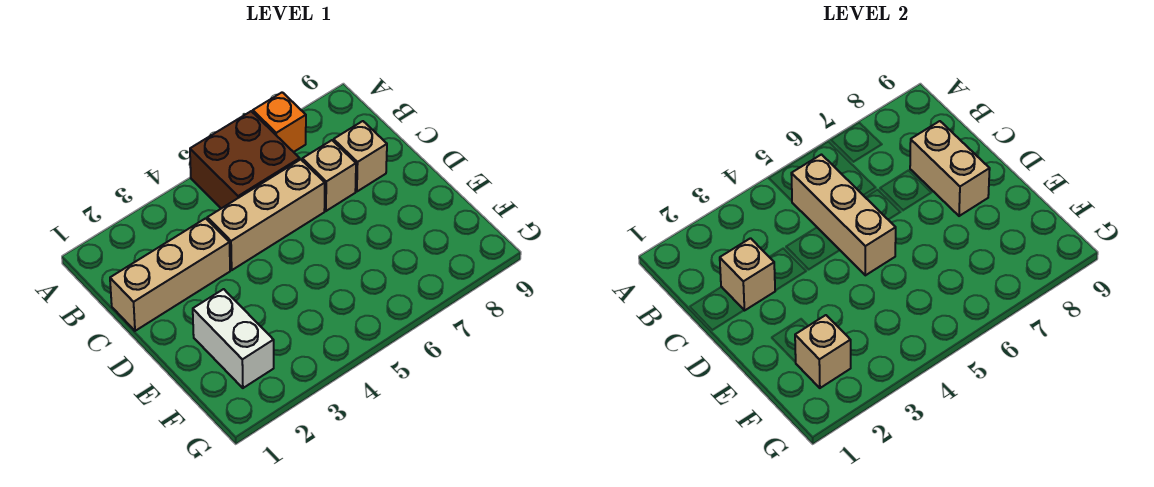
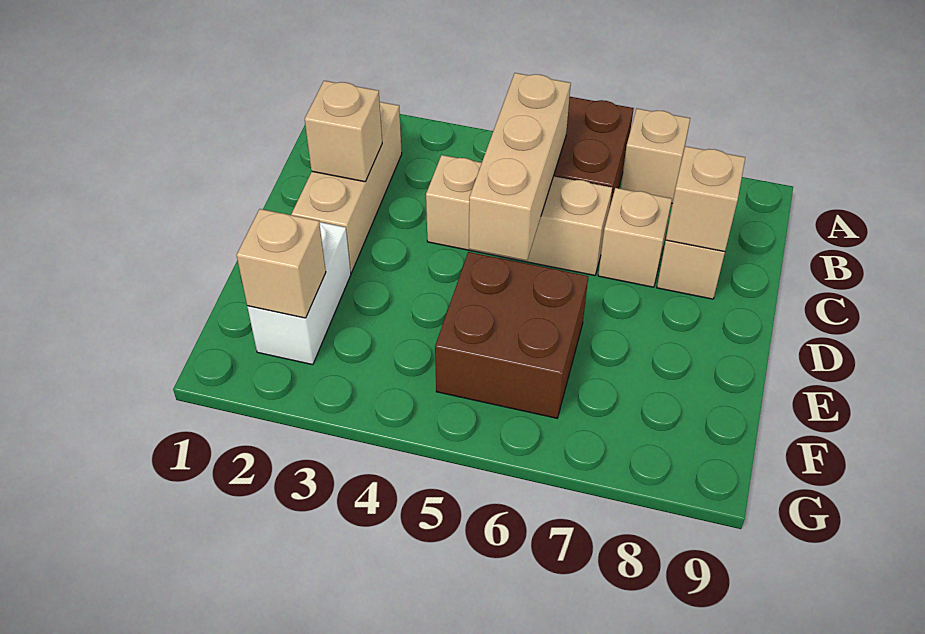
orange brick A7 level 1 -> tan brick A7 level 1
tan brick C1:C3 level 1 -> tan brick B2:D2 level 1
tan brick C8:D8 level 2 -> tan brick C8 level 2
none -> brown brick E5:F6 level 1

